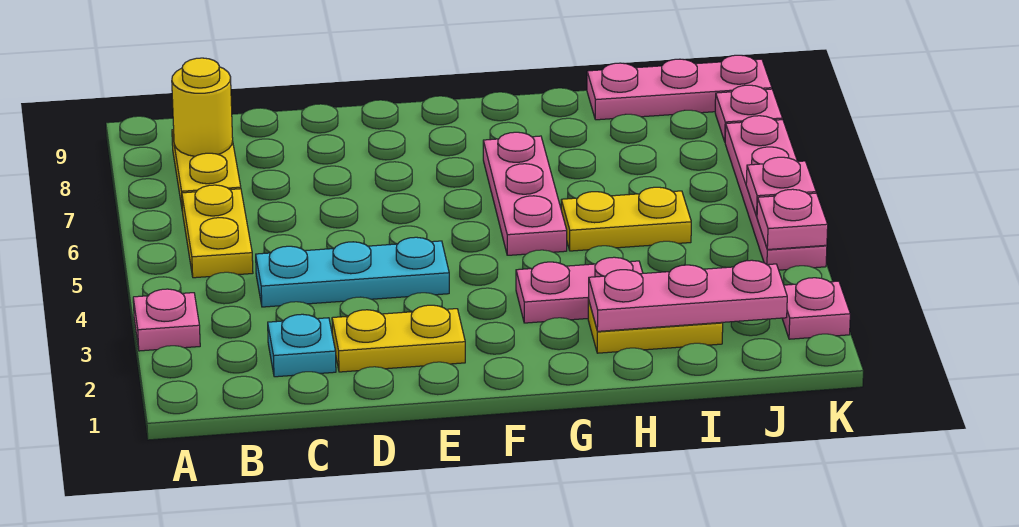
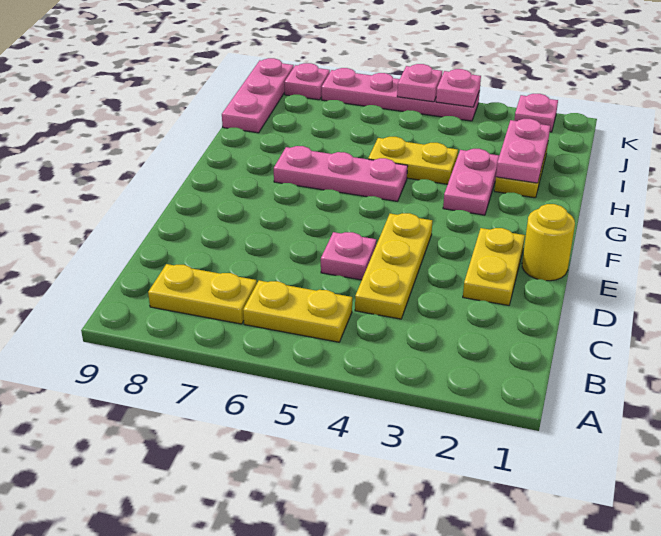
pink plate A3 level 1 -> pink plate D5 level 1
yellow round brick B8 level 2 -> yellow round brick E1 level 1
cyan plate C2 level 1 -> none
cyan plate C4:E4 level 1 -> yellow plate C4:E4 level 1
pink plate H2:J2 level 2 -> pink plate H2:I2 level 2
yellow plate H5:I5 level 1 -> yellow plate H4:H5 level 1

